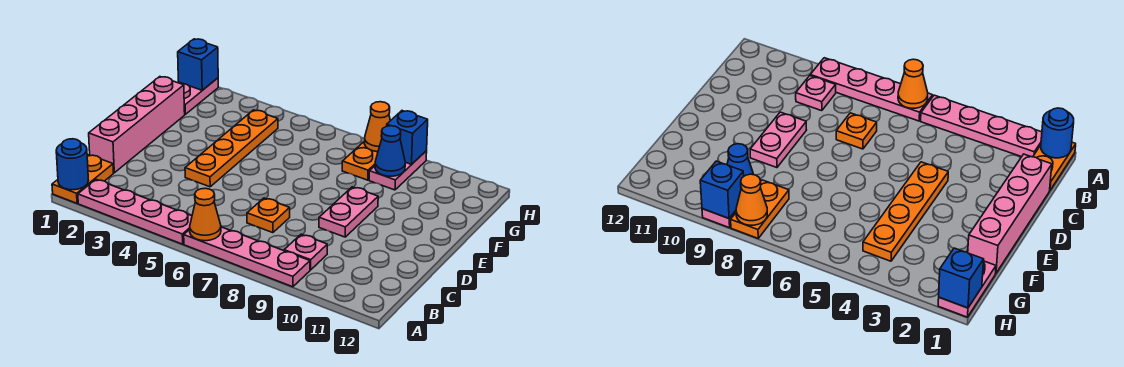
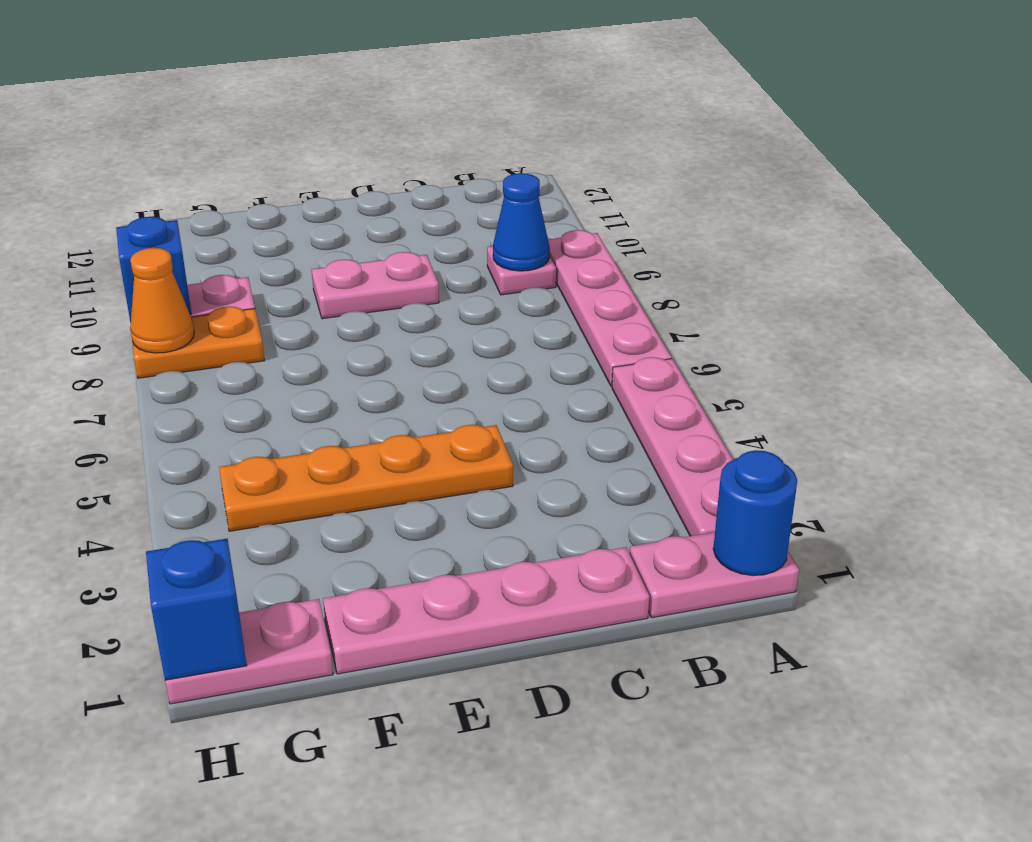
orange plate A1:B1 level 1 -> pink plate A1:B1 level 1
orange cone A6 level 2 -> none
pink brick C1:F1 level 1 -> pink plate C1:F1 level 1
orange plate C7 level 1 -> none
blue cone G9 level 2 -> blue cone B9 level 2

